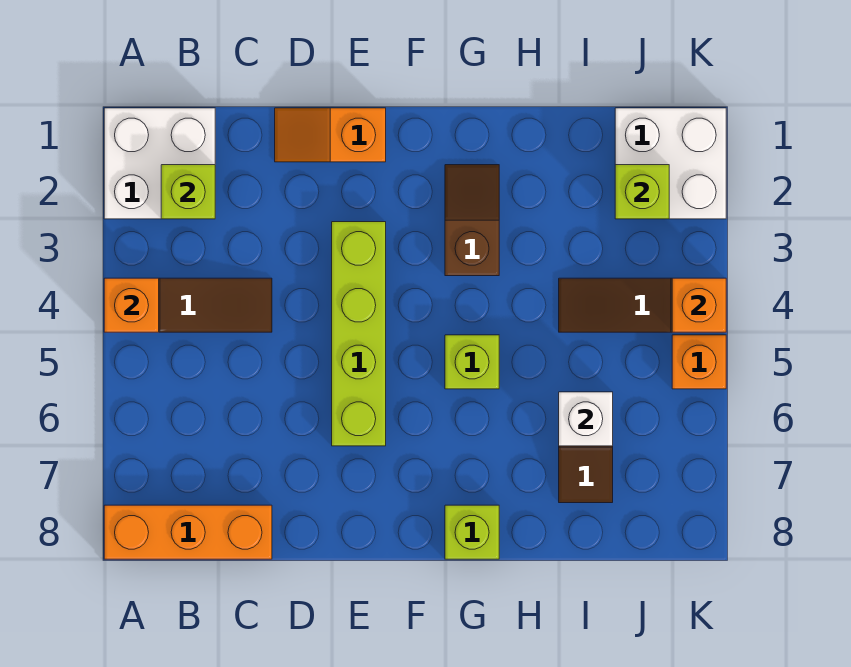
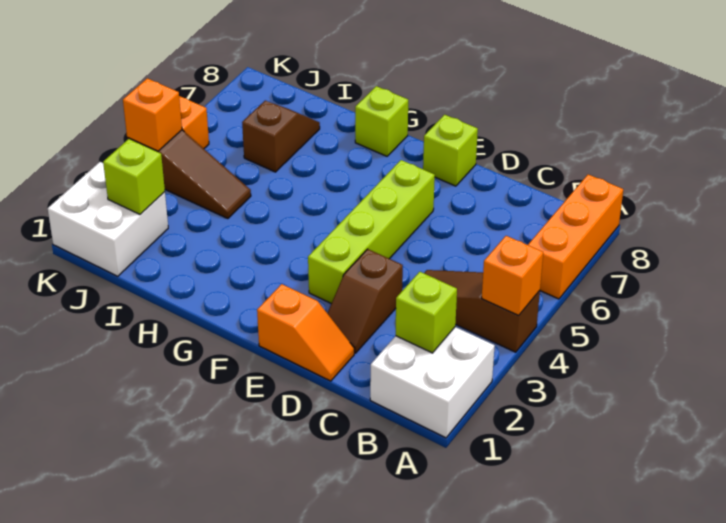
orange brick A8:C8 level 1 -> orange brick A6:A8 level 1
brown slope G2:G3 level 1 top 3 -> brown slope D2:D3 level 1 top 3
lime brick G5 level 1 -> lime brick E8 level 1
white brick I6 level 2 -> none

